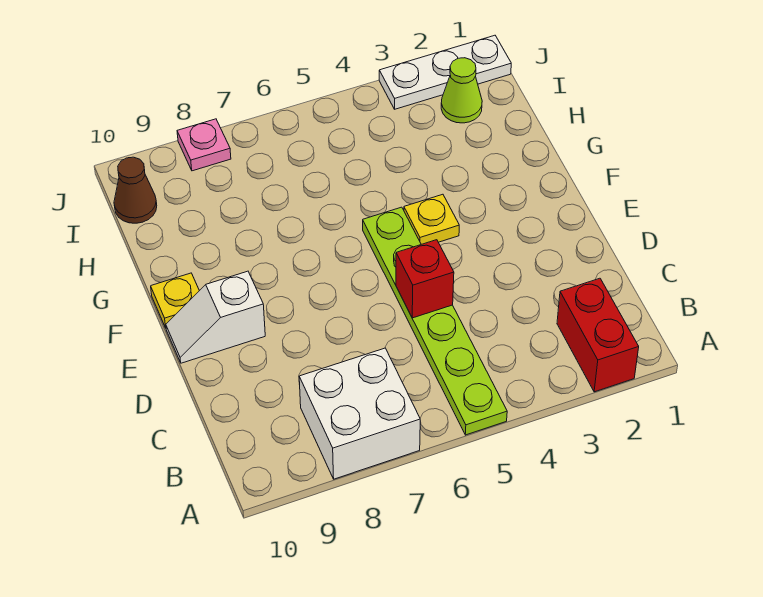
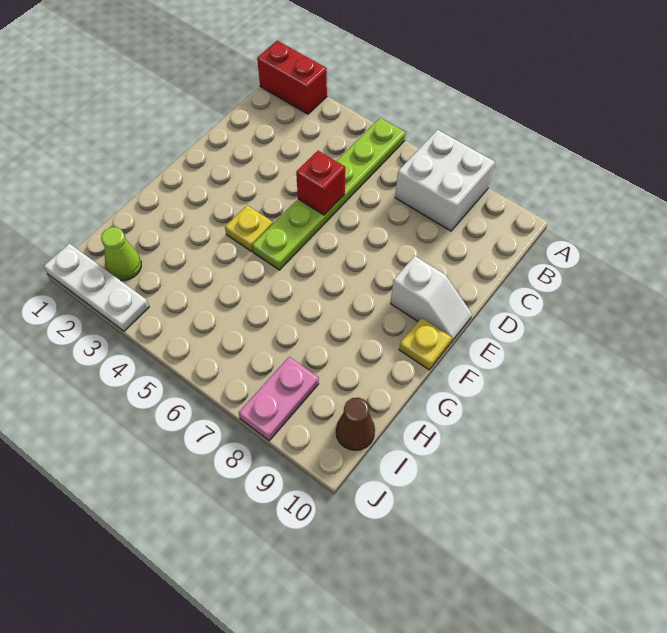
red brick A2:B2 level 1 -> red brick A1:A2 level 1
pink plate J8 level 1 -> pink plate I8:J8 level 1

